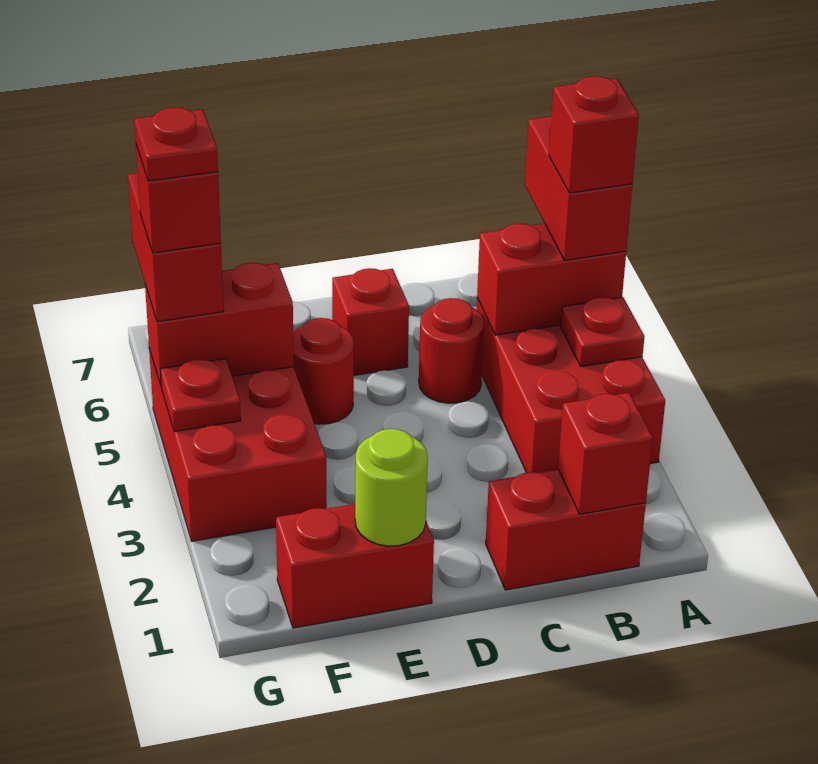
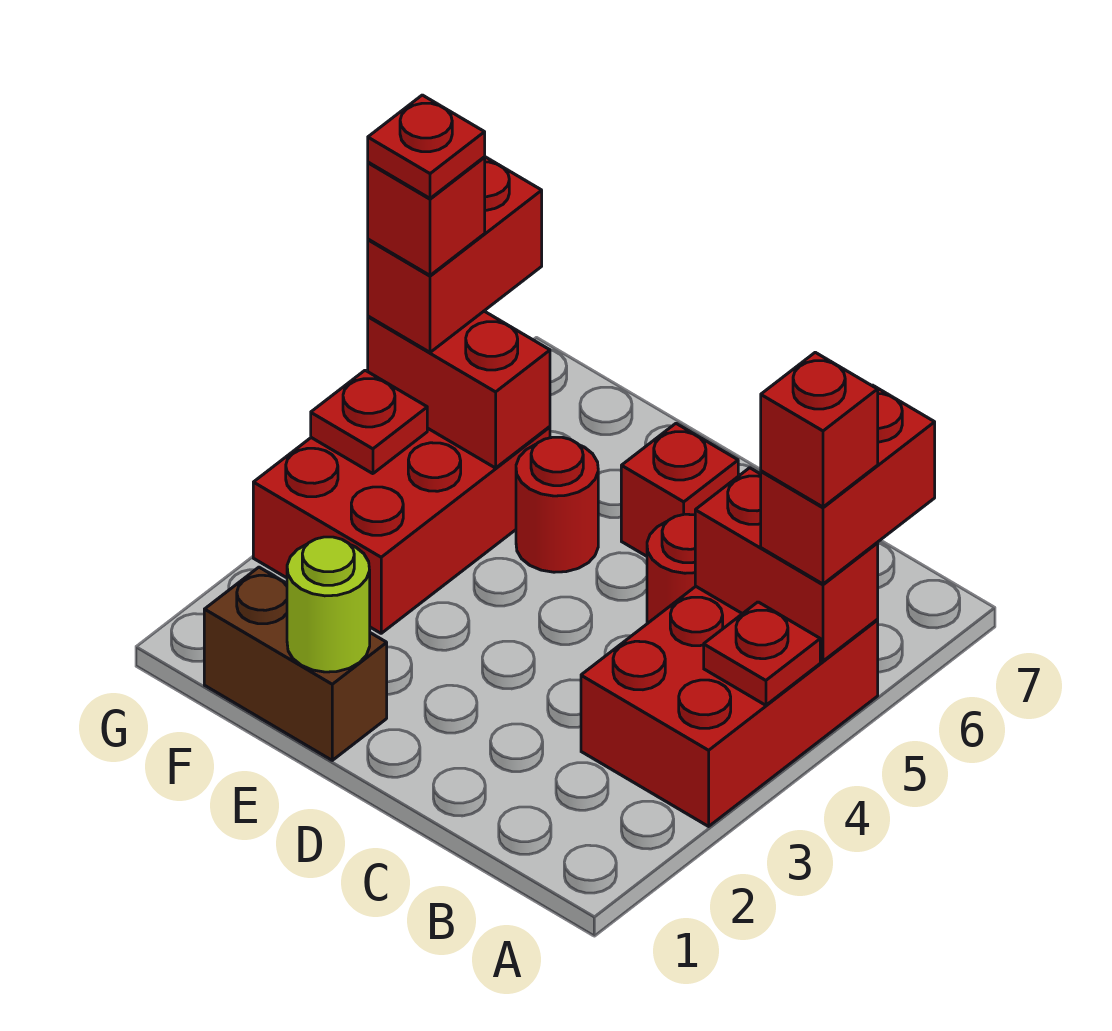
red brick B1:C1 level 1 -> none
red brick B1 level 2 -> none
red brick E1:F1 level 1 -> brown brick E1:F1 level 1

